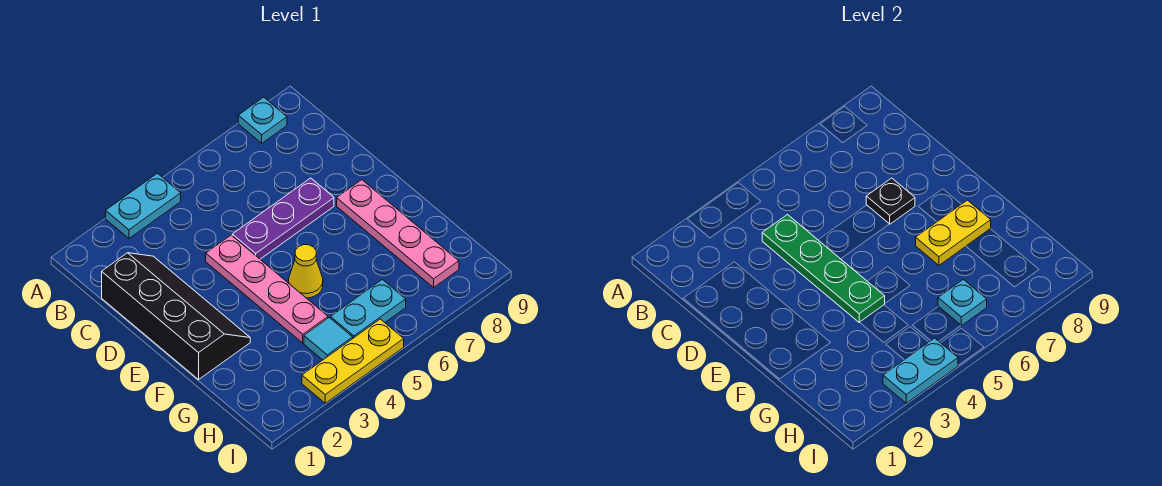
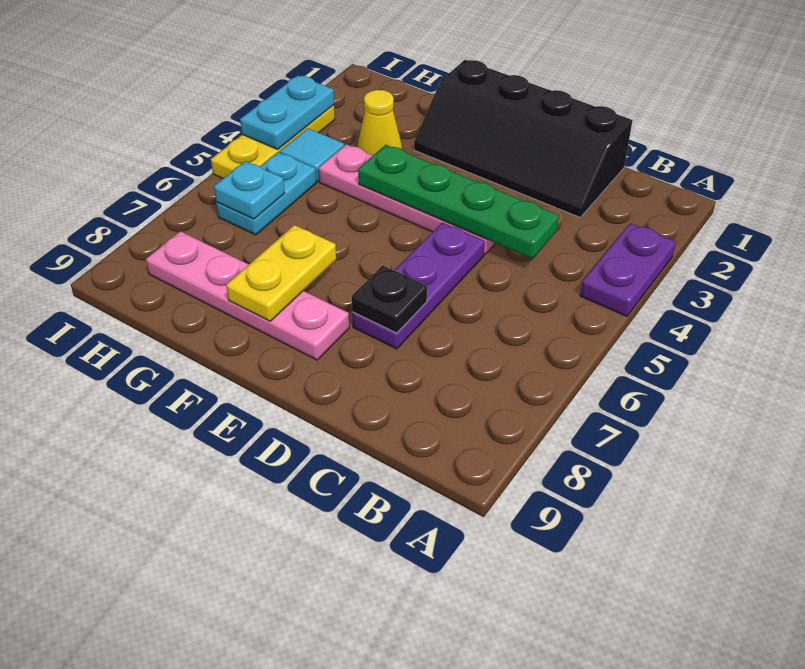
cyan plate A3:A4 level 1 -> purple plate A3:A4 level 1
cyan plate A8 level 1 -> none
yellow cone F5 level 1 -> yellow cone G3 level 1

